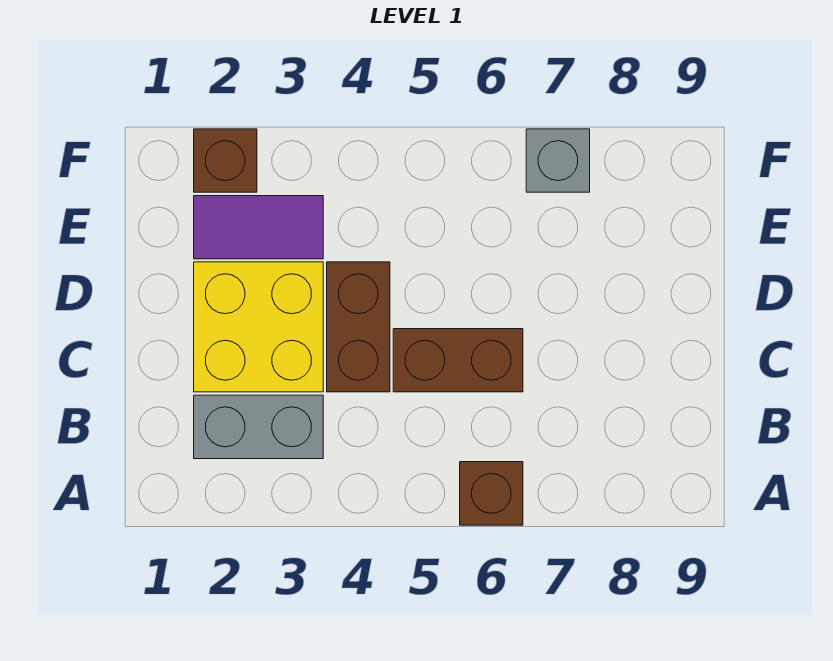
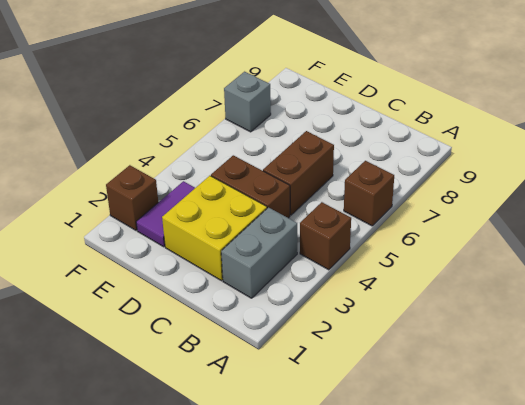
none -> brown brick A4 level 1

